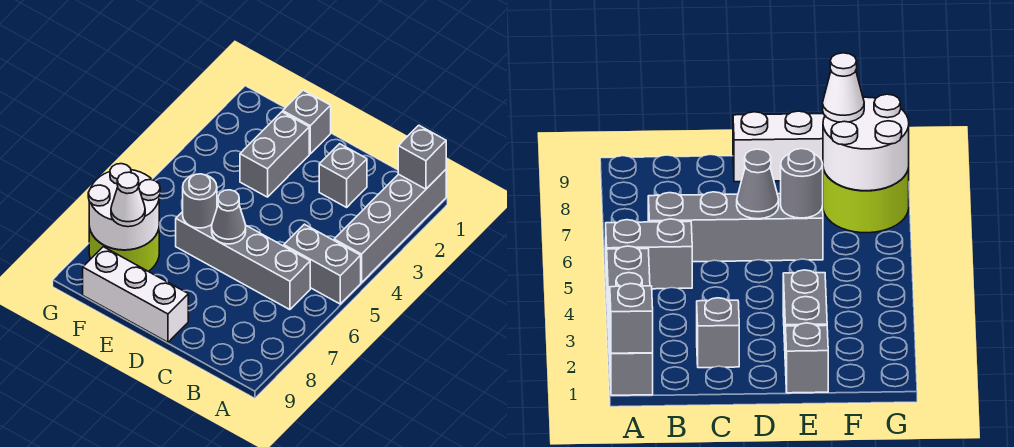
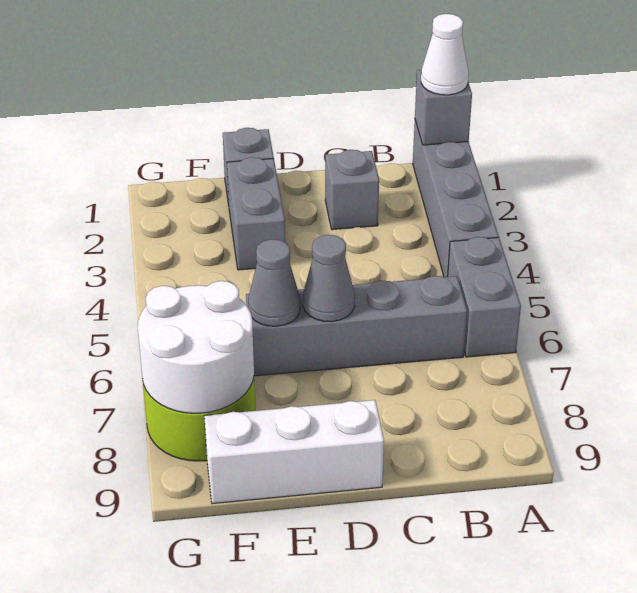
grey brick A5:B5 level 1 -> grey brick A5:A6 level 1
grey round brick E6 level 2 -> grey cone E6 level 2
white cone F8 level 3 -> white cone A1 level 3

